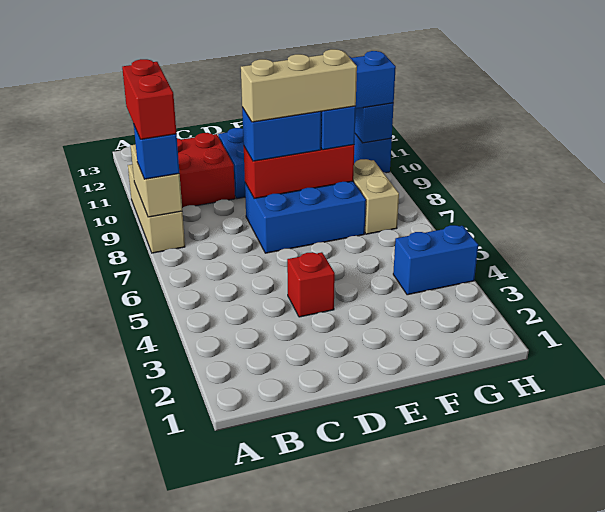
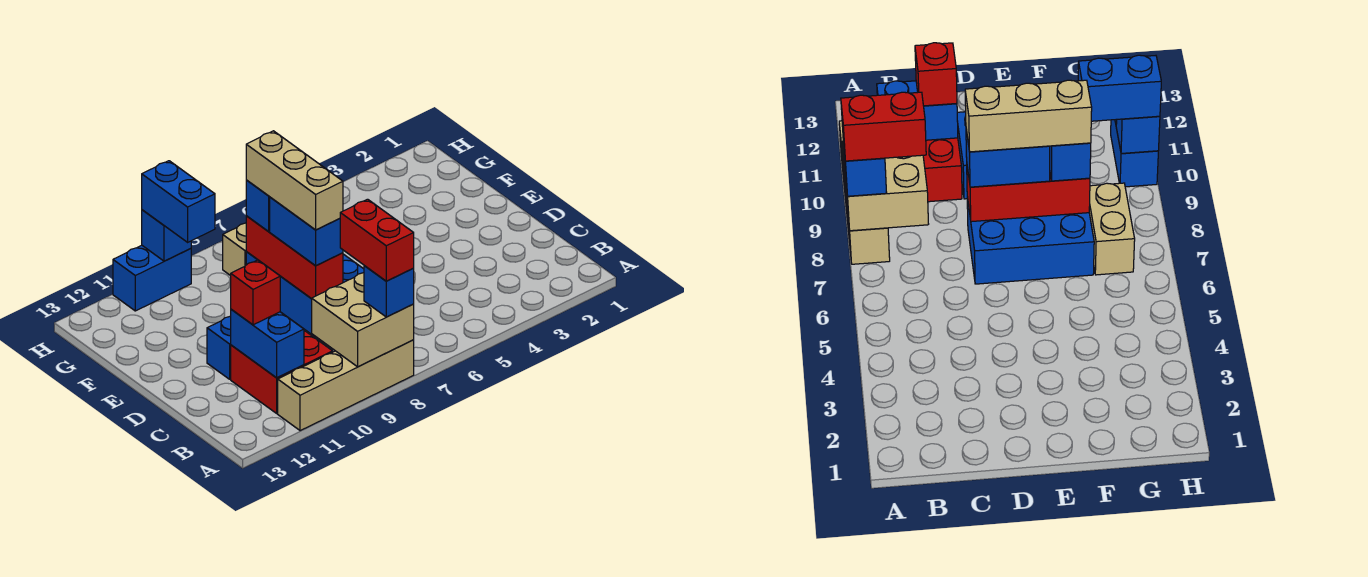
tan brick A8:A10 level 1 -> tan brick A8:A11 level 1
tan brick A8:A9 level 2 -> tan brick A8:B9 level 2
red brick A8:A9 level 4 -> red brick A8:B8 level 4
red brick D4 level 1 -> red brick C11 level 3
blue brick G4:H4 level 1 -> blue brick B11:C11 level 2

